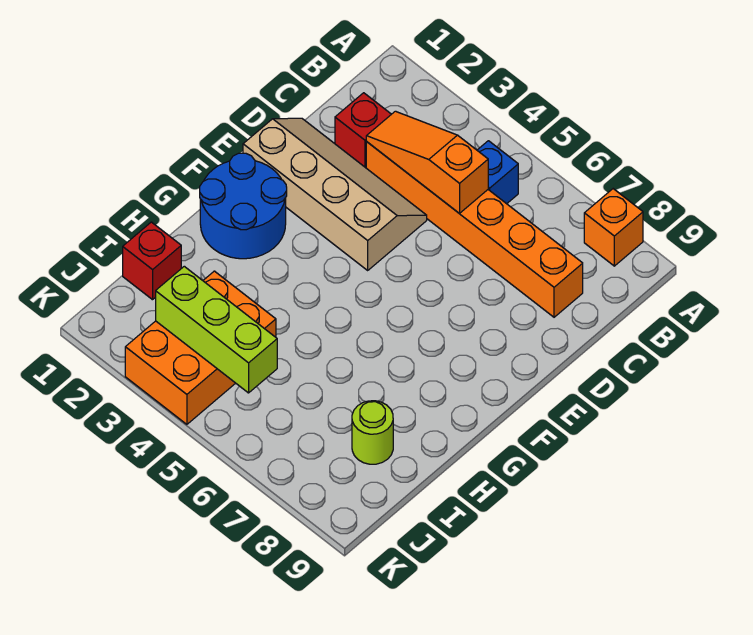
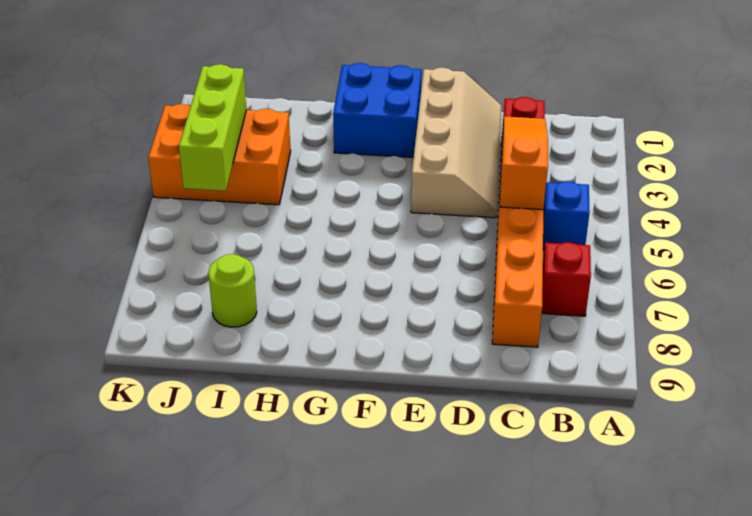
orange brick A8 level 1 -> none
blue round brick F1:G2 level 1 -> blue brick F1:G2 level 1
red brick I1 level 1 -> red brick B7 level 1

